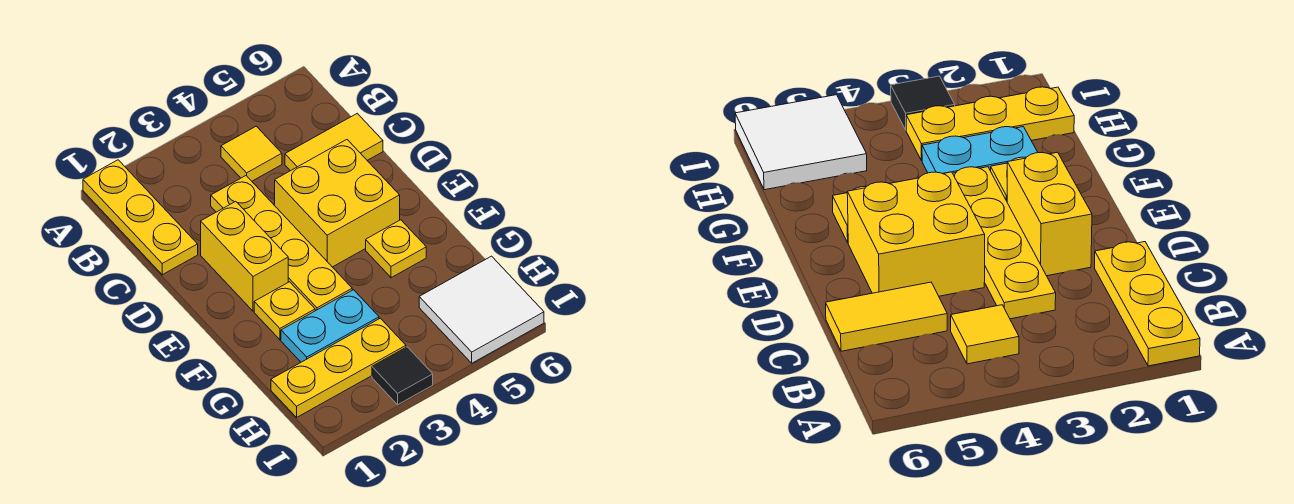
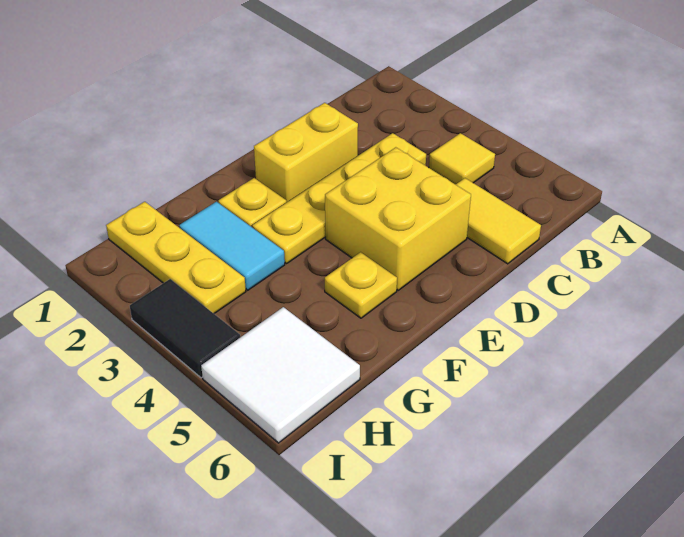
yellow plate A1:C1 level 1 -> none
cyan plate G2:G3 level 1 -> cyan tile G2:G3 level 1
black tile I3 level 1 -> black tile I3:I4 level 1

